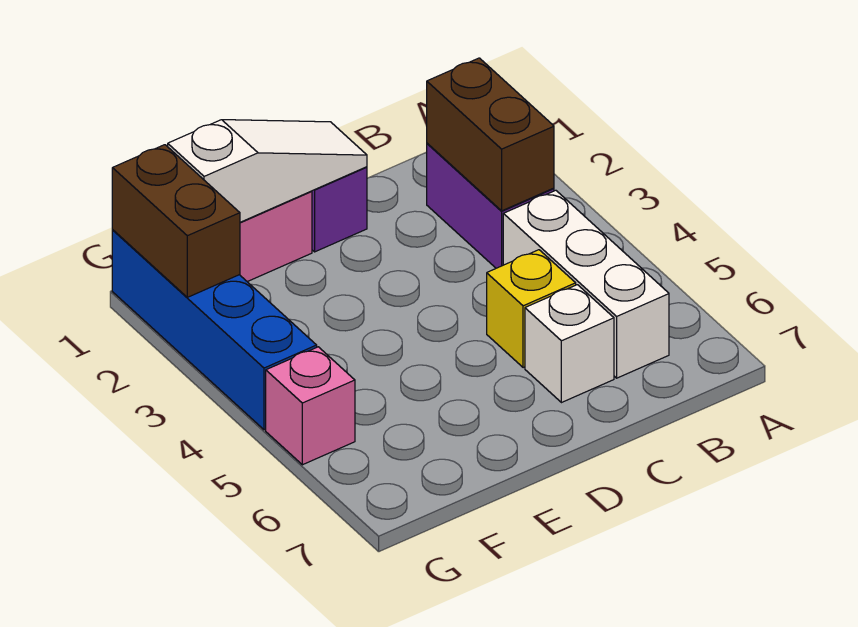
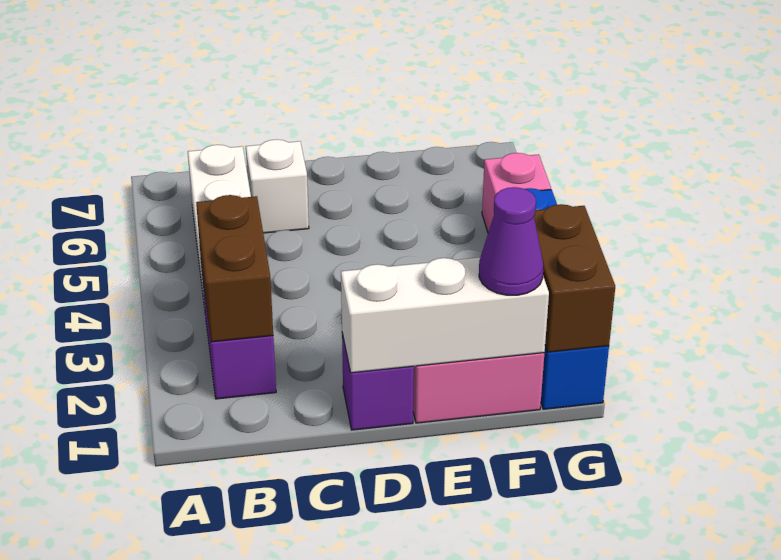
yellow brick C5 level 1 -> none
white slope D1:F1 level 2 top F -> white brick D1:F1 level 2
none -> purple cone F1 level 3

